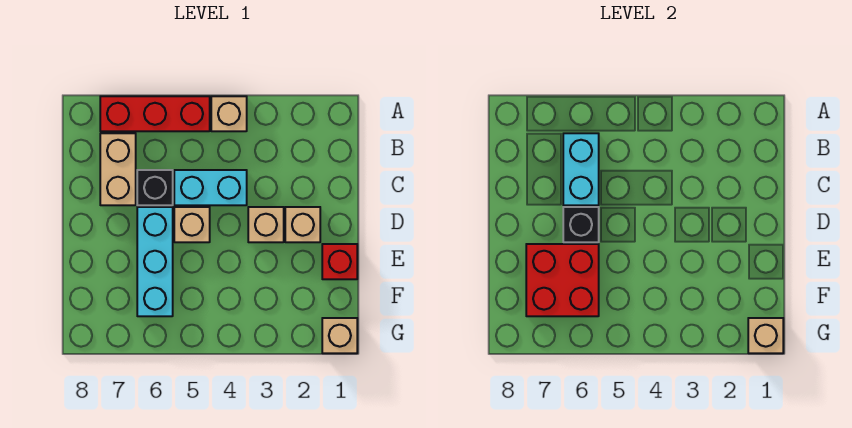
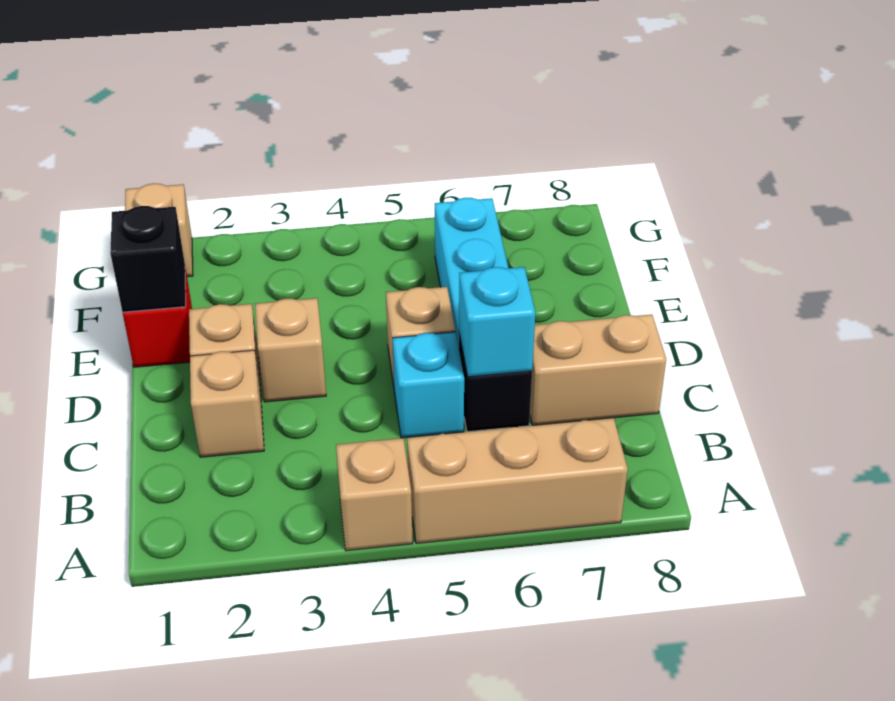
red brick A5:A7 level 1 -> tan brick A5:A7 level 1
cyan brick B6:C6 level 2 -> cyan brick C6 level 2
tan brick B7:C7 level 1 -> tan brick C7:C8 level 1
cyan brick C4:C5 level 1 -> cyan brick C5 level 1
black brick D6 level 2 -> black brick E1 level 2
red brick E6:F7 level 2 -> none
tan brick G1 level 2 -> tan brick C2 level 1

